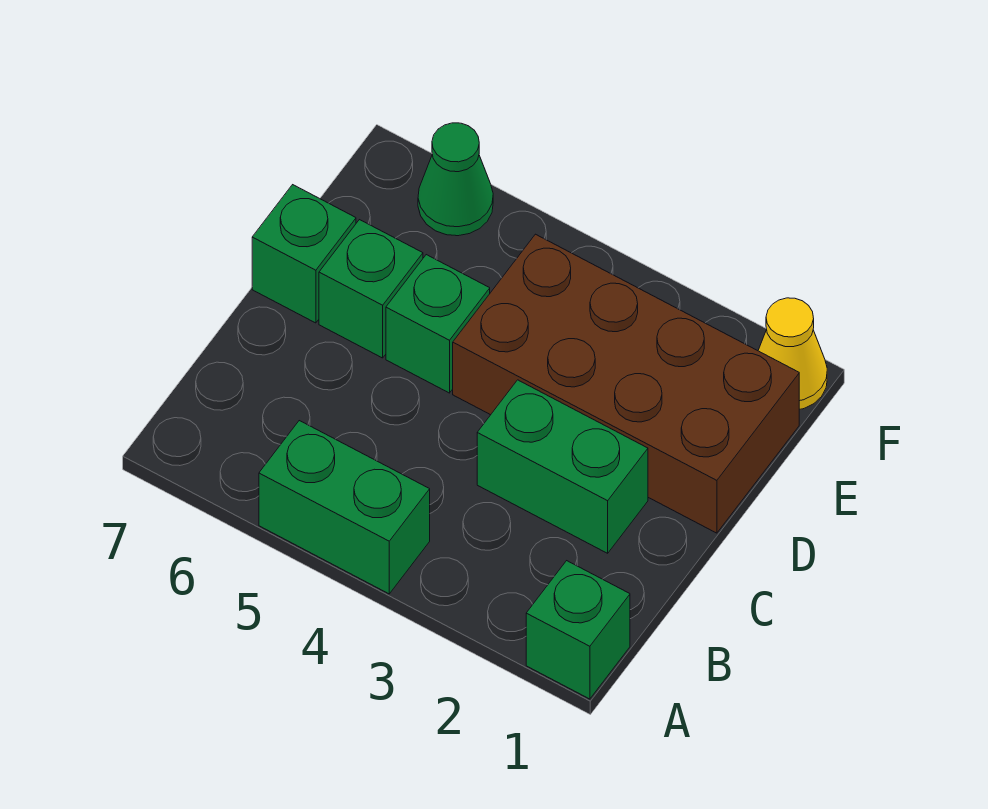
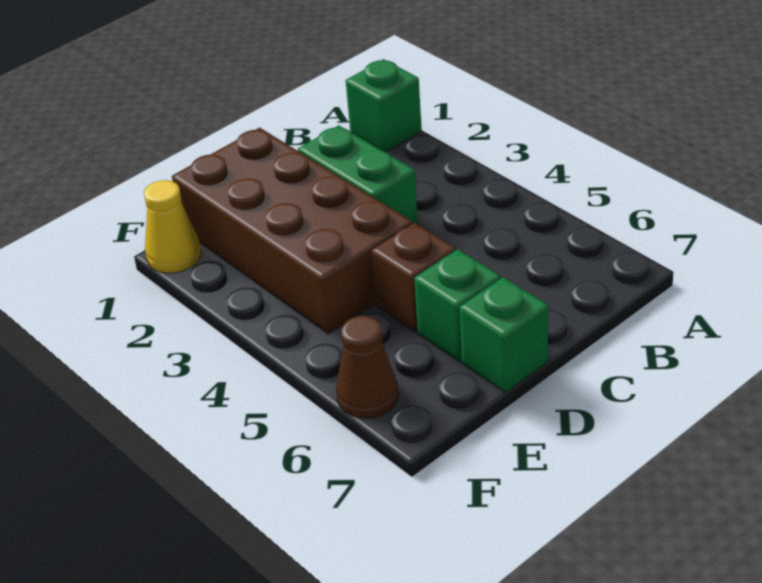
green brick A4:A5 level 1 -> none
green brick D5 level 1 -> brown brick D5 level 1
green cone F6 level 1 -> brown cone F6 level 1

